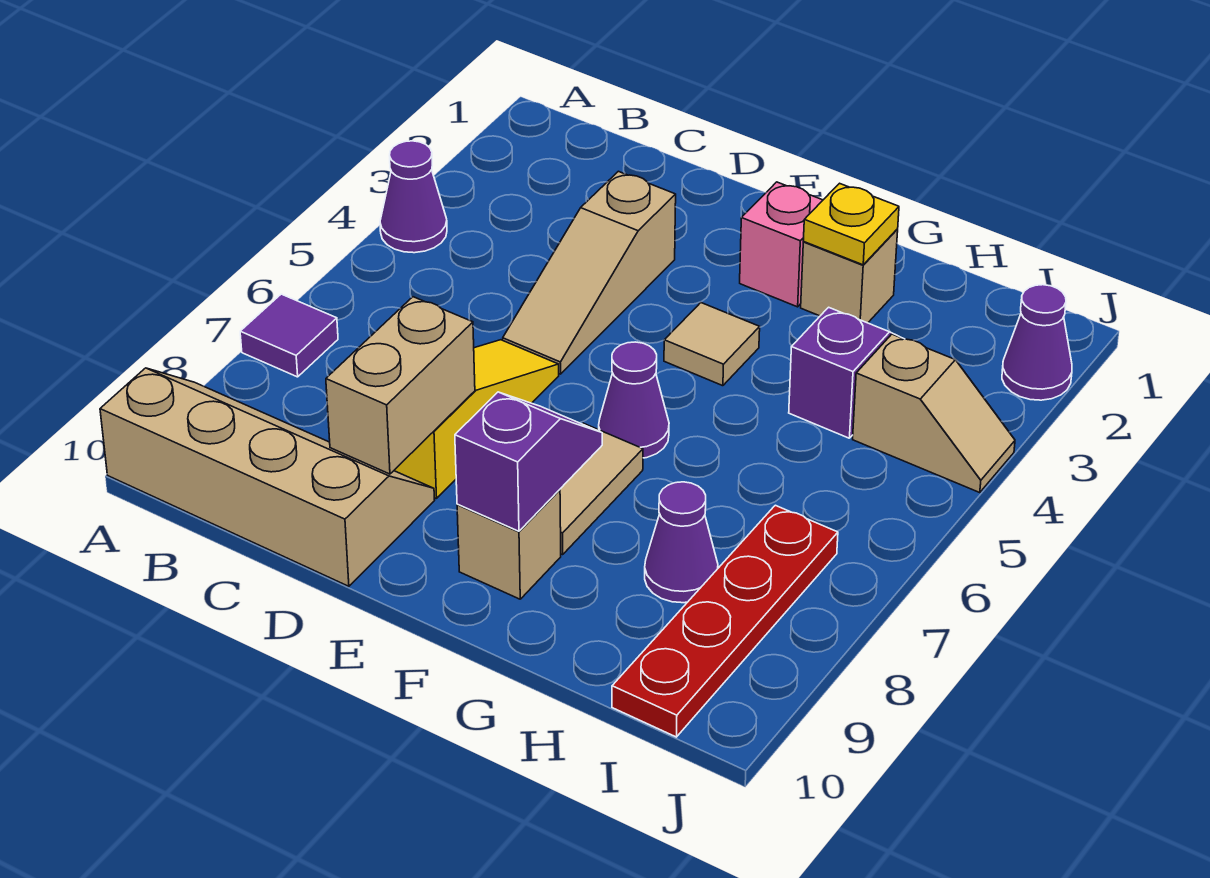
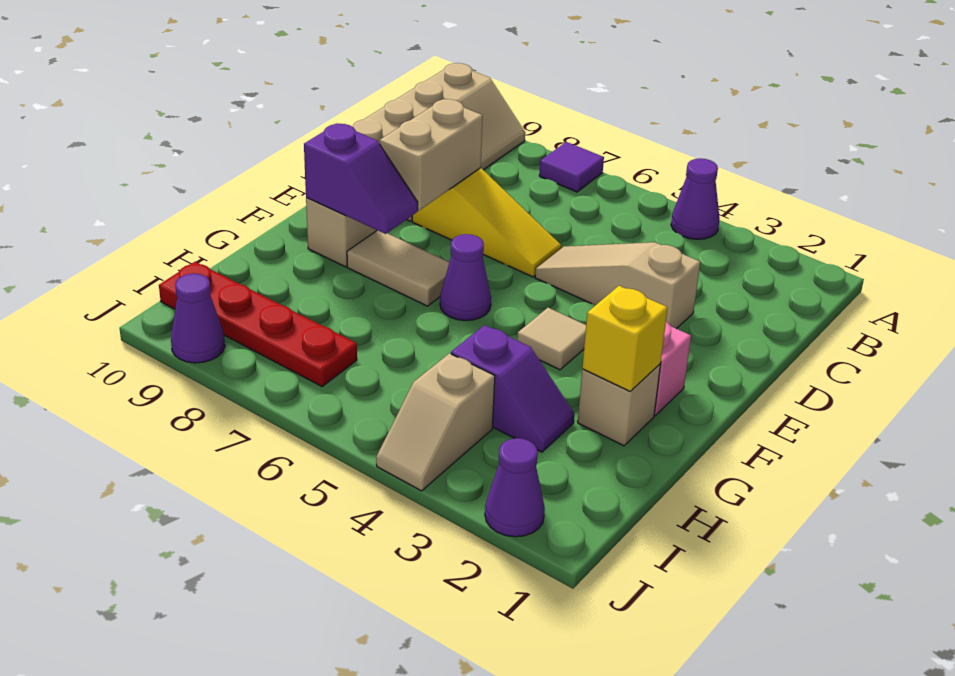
tan brick D8:D9 level 2 -> tan brick D8:E8 level 2
yellow plate G2 level 2 -> yellow brick G2 level 2
purple cone H8 level 1 -> purple cone J9 level 1

